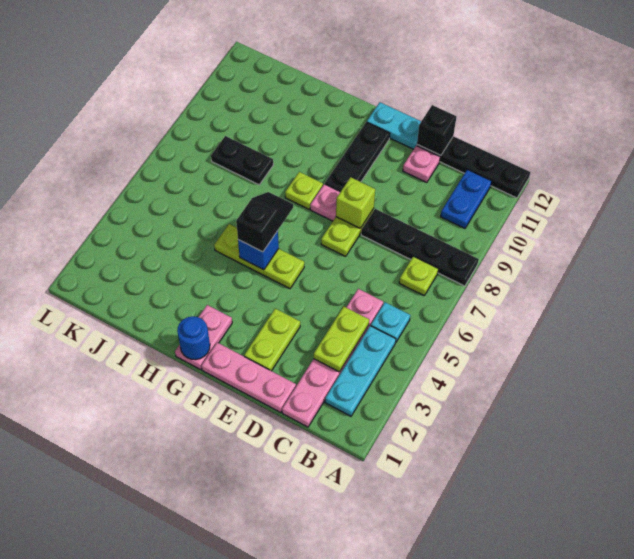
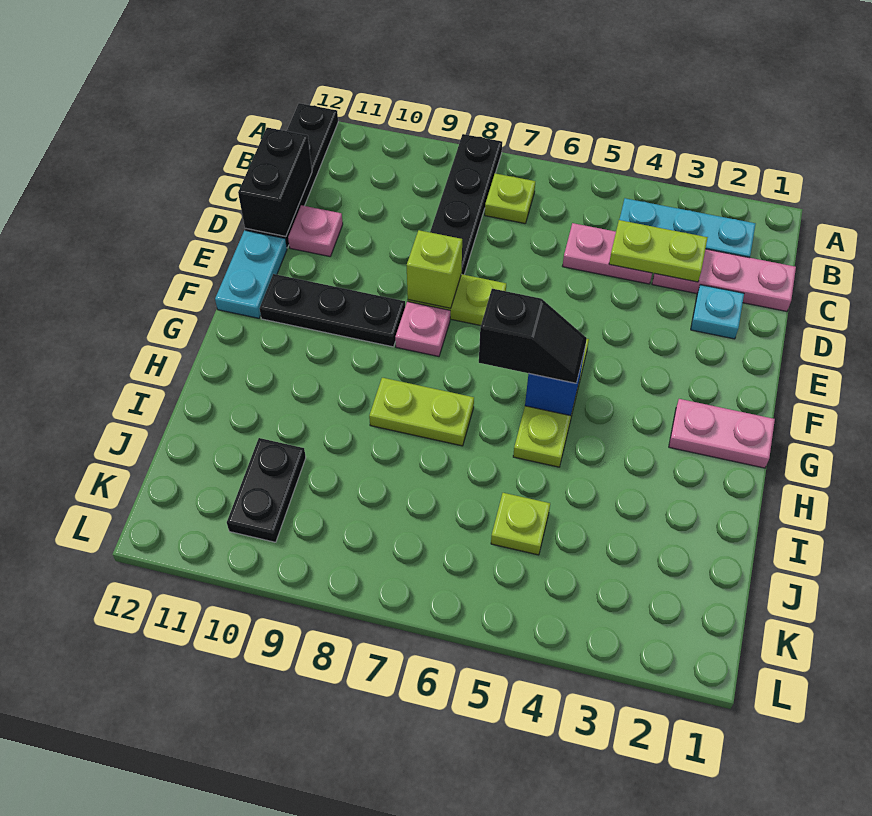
cyan plate B5 level 1 -> cyan plate D2 level 1
blue plate B10:B11 level 1 -> none
pink plate D1:F1 level 1 -> none
black brick D12 level 2 -> black brick C12:D12 level 2
lime plate E2:E3 level 1 -> lime plate H7:H8 level 1
blue round brick G1 level 2 -> none
black slope G5:G6 level 3 top 5 -> black slope G5:G6 level 3 top 6
lime plate G8 level 1 -> lime plate J5 level 1
black plate I8:J8 level 1 -> black plate J10:K10 level 1

